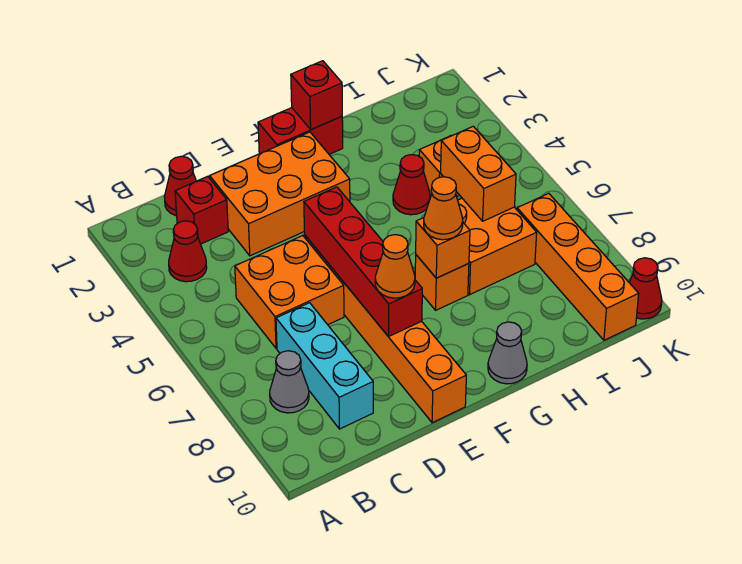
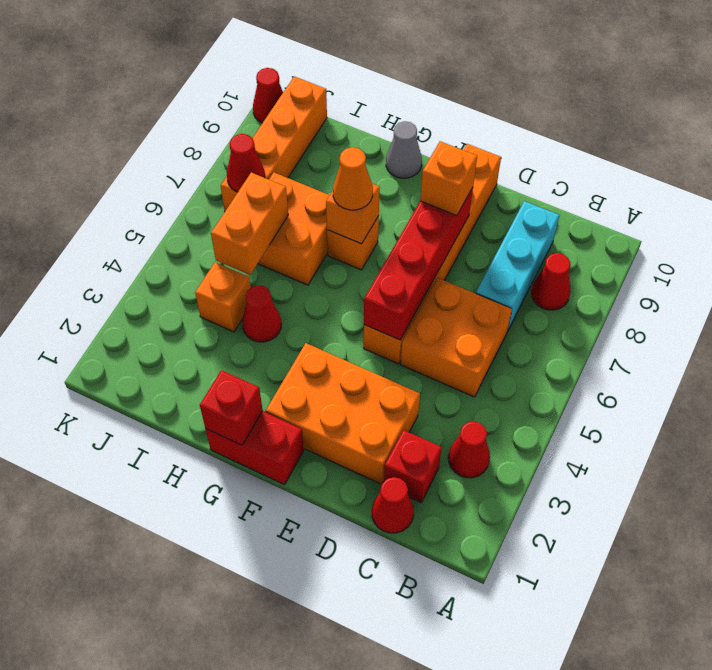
grey cone B8 level 1 -> red cone B8 level 1
orange cone E8 level 3 -> orange brick E8 level 3
none -> red cone J7 level 2

